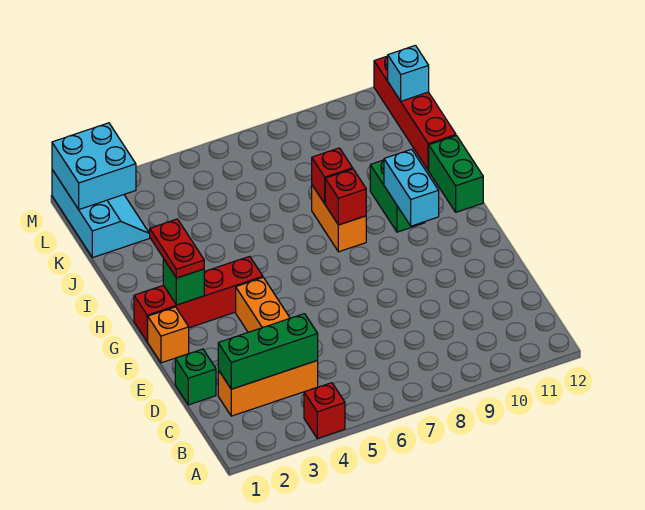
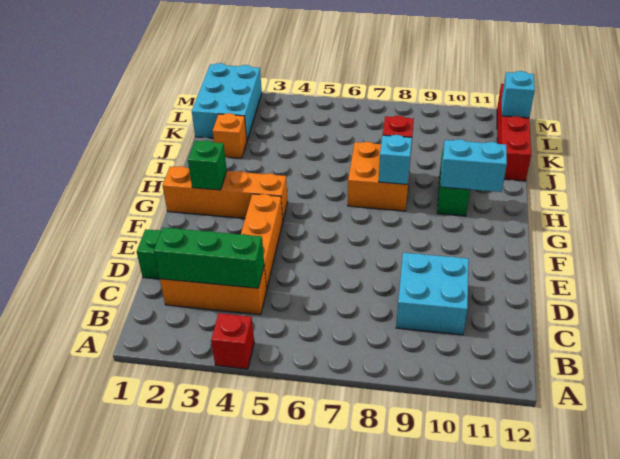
orange brick F1 level 1 -> orange brick J2 level 1
red brick G1:G4 level 1 -> orange brick G1:G4 level 1
red plate G2:H2 level 3 -> none
cyan brick G10:H10 level 2 -> cyan brick H10:H11 level 2
orange brick H8:I8 level 1 -> orange brick H7:I8 level 1
red brick H8 level 2 -> cyan brick H8 level 2
green brick H12:I12 level 1 -> none
cyan slope K1:M2 level 1 top 1 -> cyan brick K1:M2 level 1
cyan brick L1:M2 level 2 -> cyan brick C9:D10 level 1

